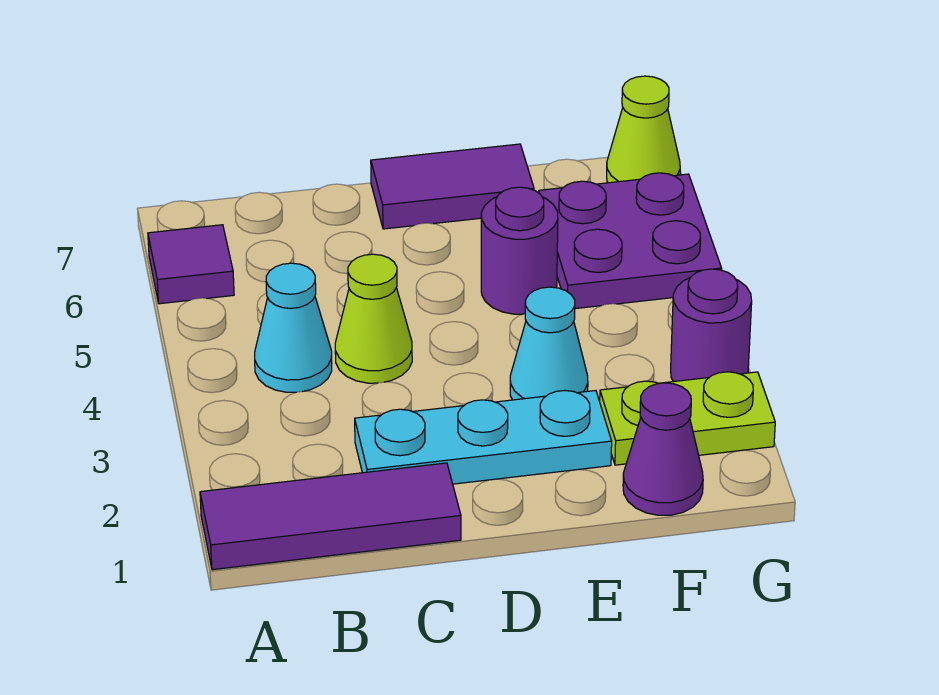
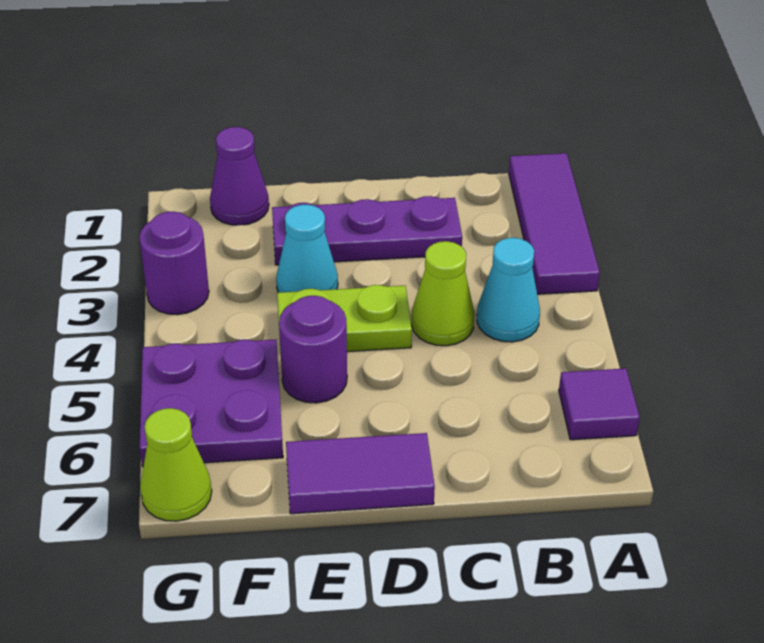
purple tile A1:C1 level 1 -> purple tile A1:A3 level 1
cyan plate C2:E2 level 1 -> purple plate C2:E2 level 1
lime plate F2:G2 level 1 -> lime plate D4:E4 level 1

